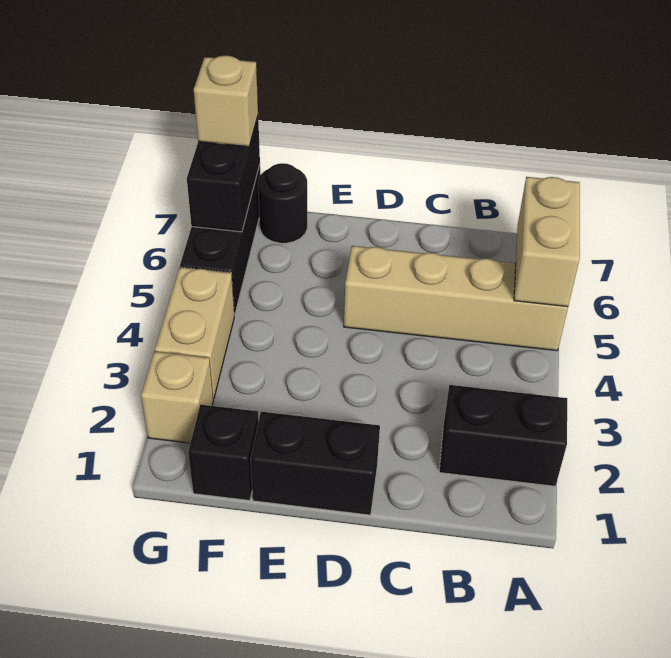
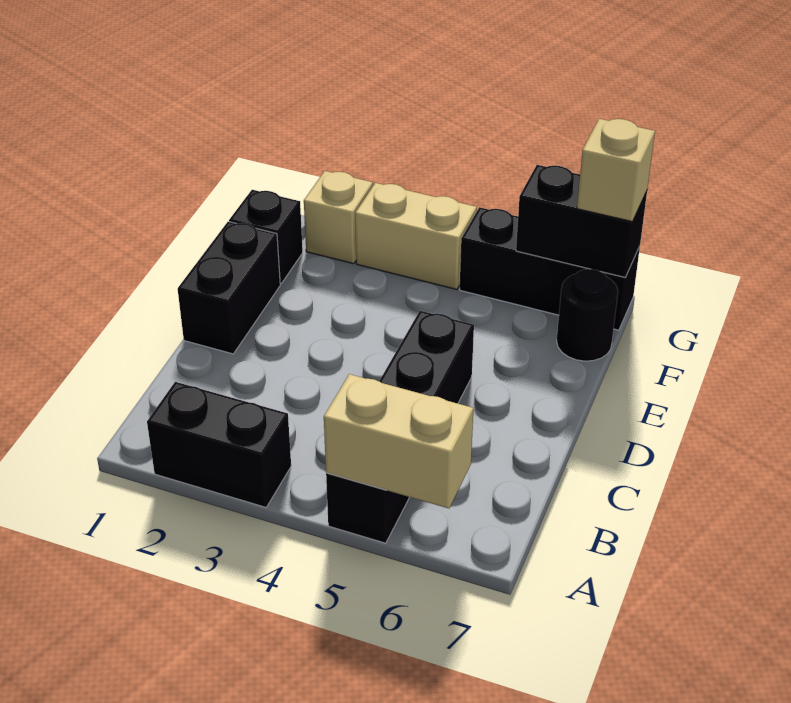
black brick A2:B2 level 1 -> black brick A2:A3 level 1
tan brick A5:D5 level 1 -> black brick A5:D5 level 1

